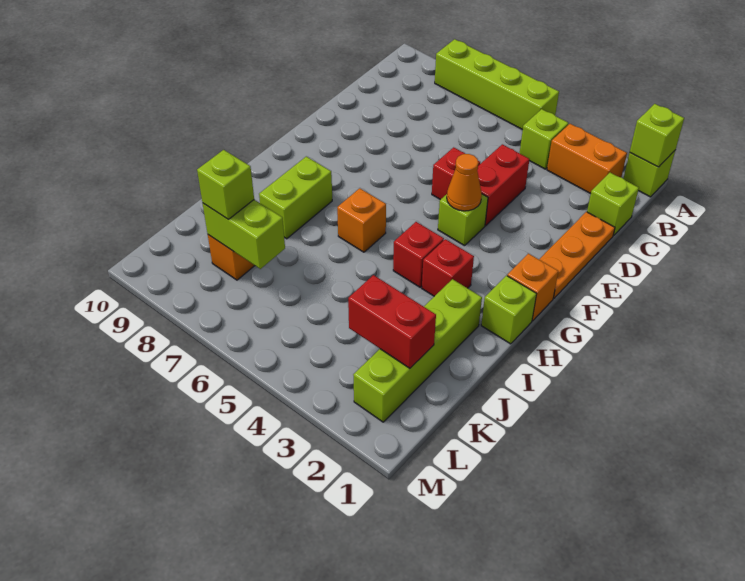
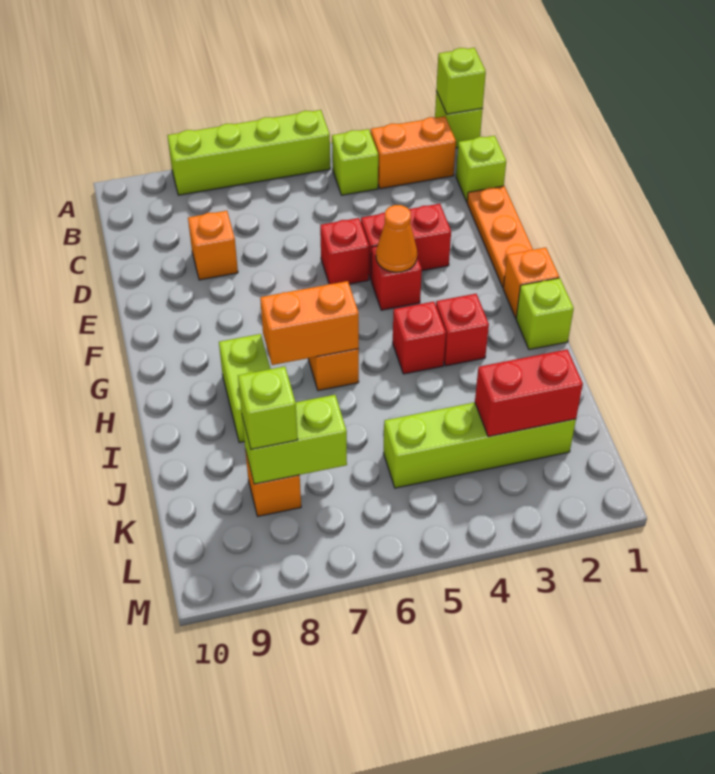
red brick D4:E4 level 1 -> red brick E3:E4 level 1
none -> orange brick D8 level 1
lime brick F4 level 1 -> red brick F4 level 1
none -> orange brick H6:H7 level 2
lime brick I2:L2 level 1 -> lime brick K2:K5 level 1

